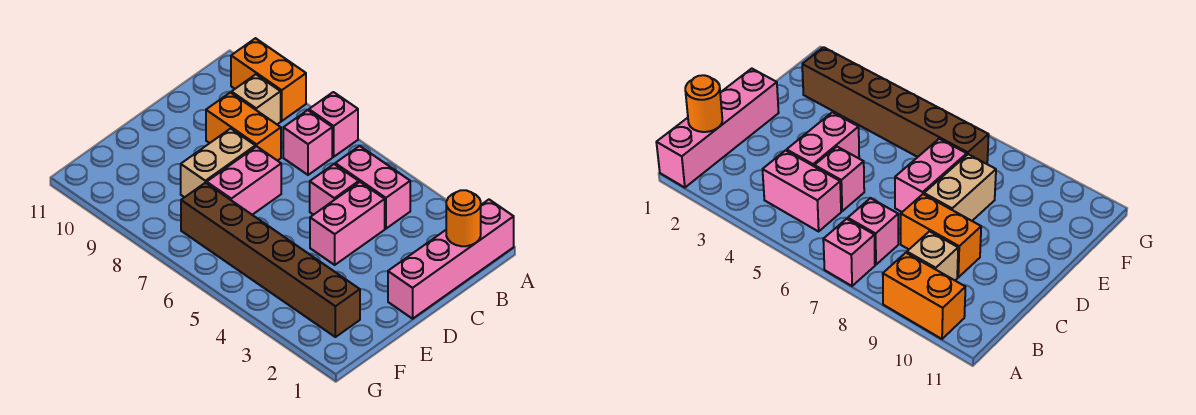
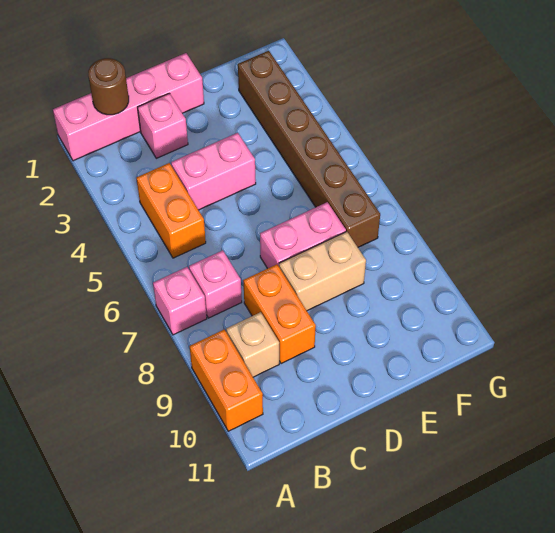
orange round brick B1 level 2 -> brown round brick B1 level 2
pink brick B4:B5 level 1 -> orange brick B4:B5 level 1
pink brick C5 level 1 -> pink brick C2 level 1

